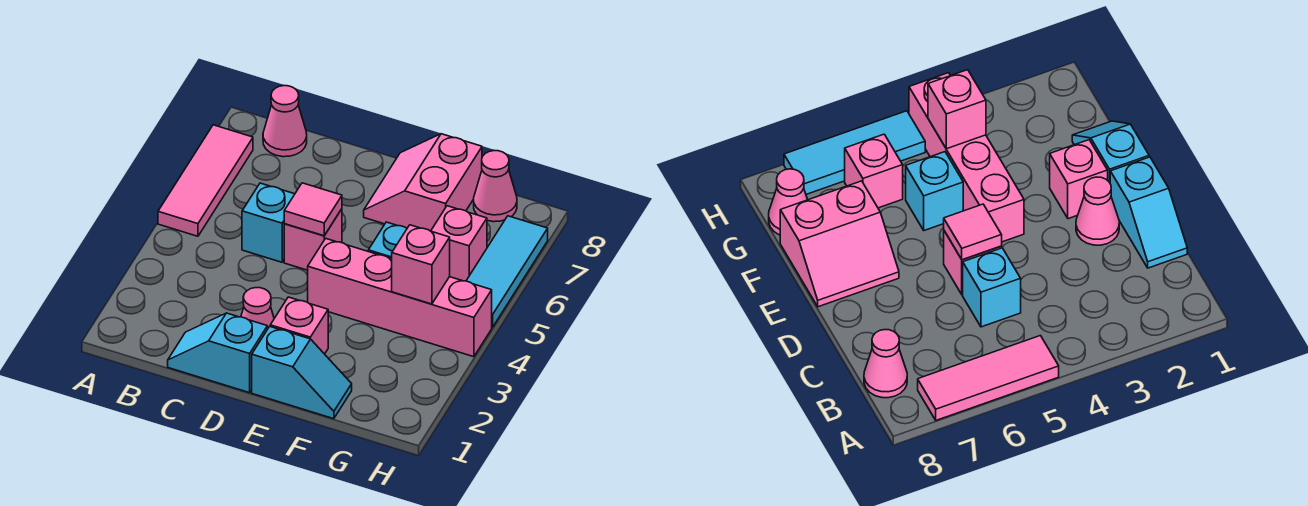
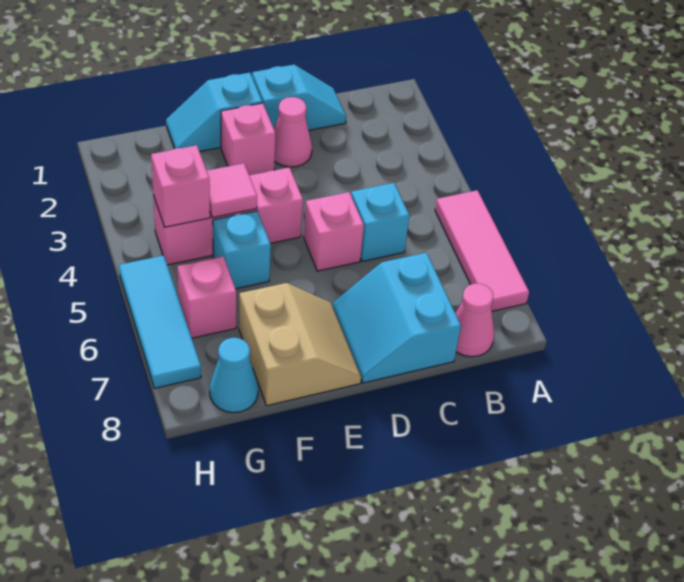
none -> cyan slope C7:D8 level 1 top C
pink tile D5 level 2 -> pink tile F4 level 2
pink brick E4:H4 level 1 -> pink brick E4:G4 level 1
pink slope E7:F8 level 1 top F -> tan slope E7:F8 level 1 top F
pink cone G8 level 1 -> cyan cone G8 level 1

